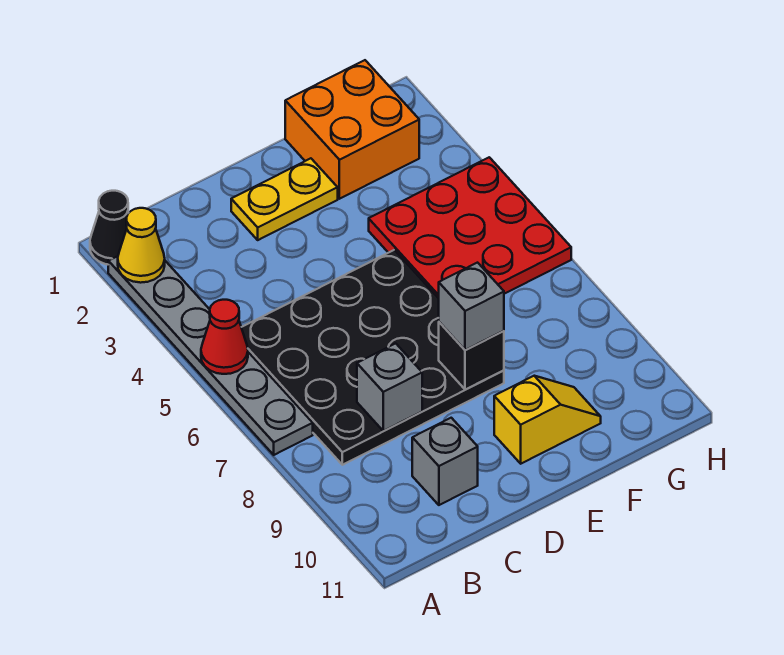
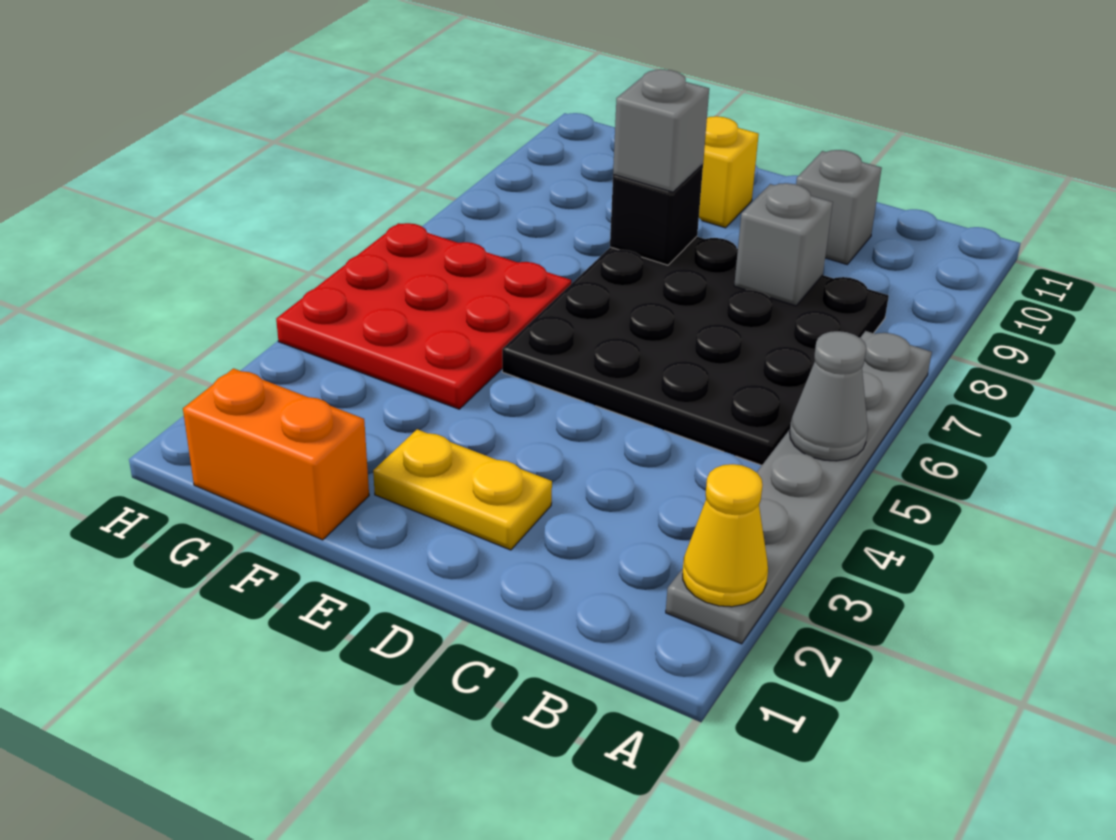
black cone A1 level 1 -> none
red cone A5 level 2 -> grey cone A5 level 2
orange brick F1:G2 level 1 -> orange brick F1:G1 level 1

